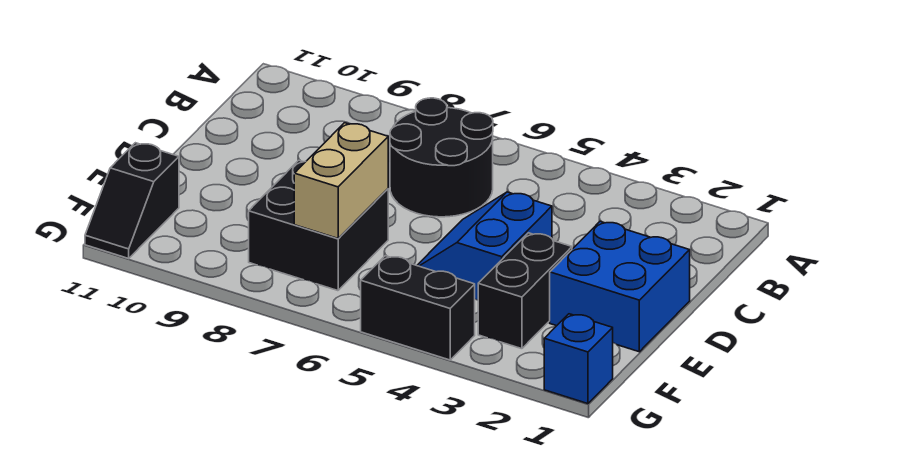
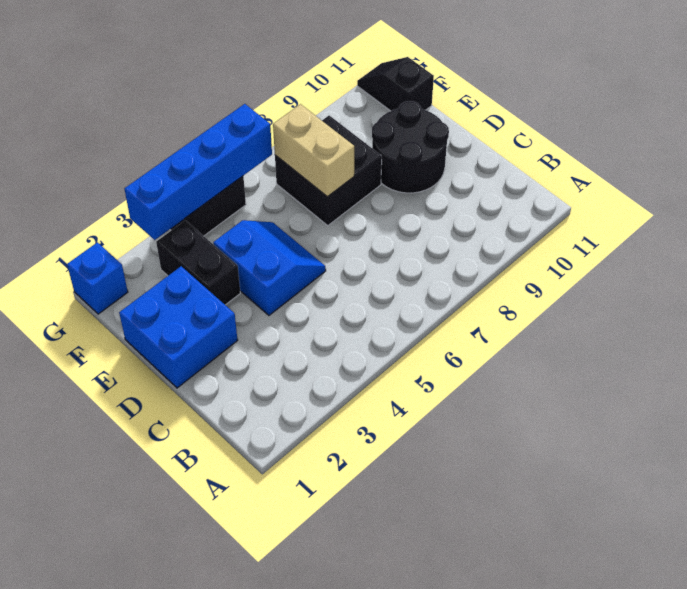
black round brick B6:C7 level 1 -> black round brick D9:E10 level 1
none -> blue brick G3:G6 level 2

